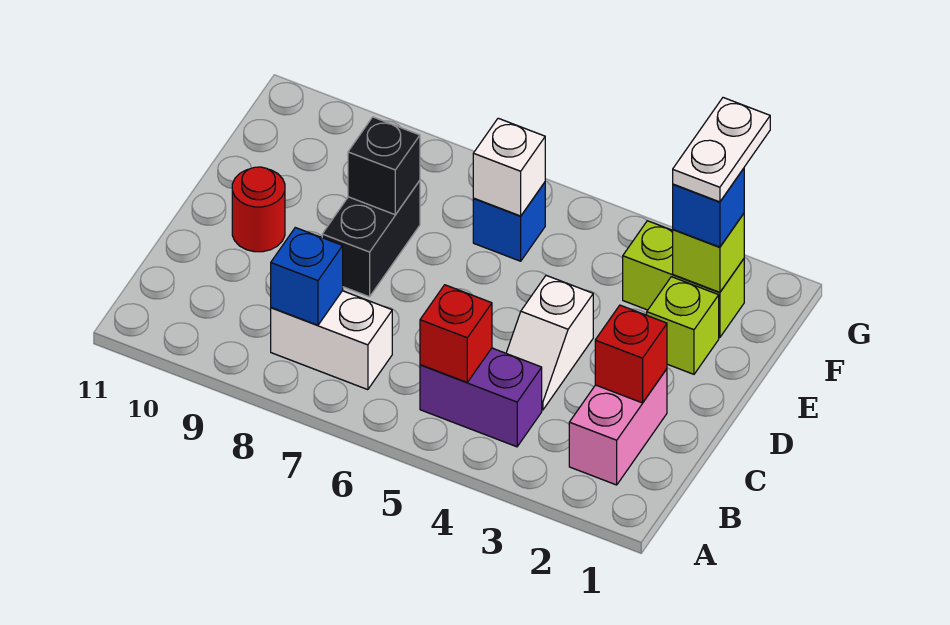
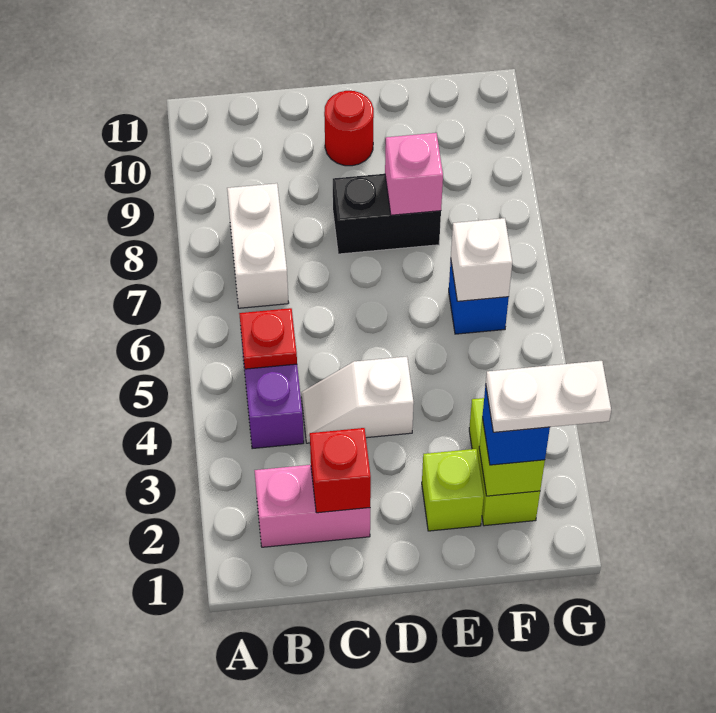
red brick B5 level 2 -> red plate B5 level 2
blue brick B8 level 2 -> none
black brick E8 level 2 -> pink brick E8 level 2

